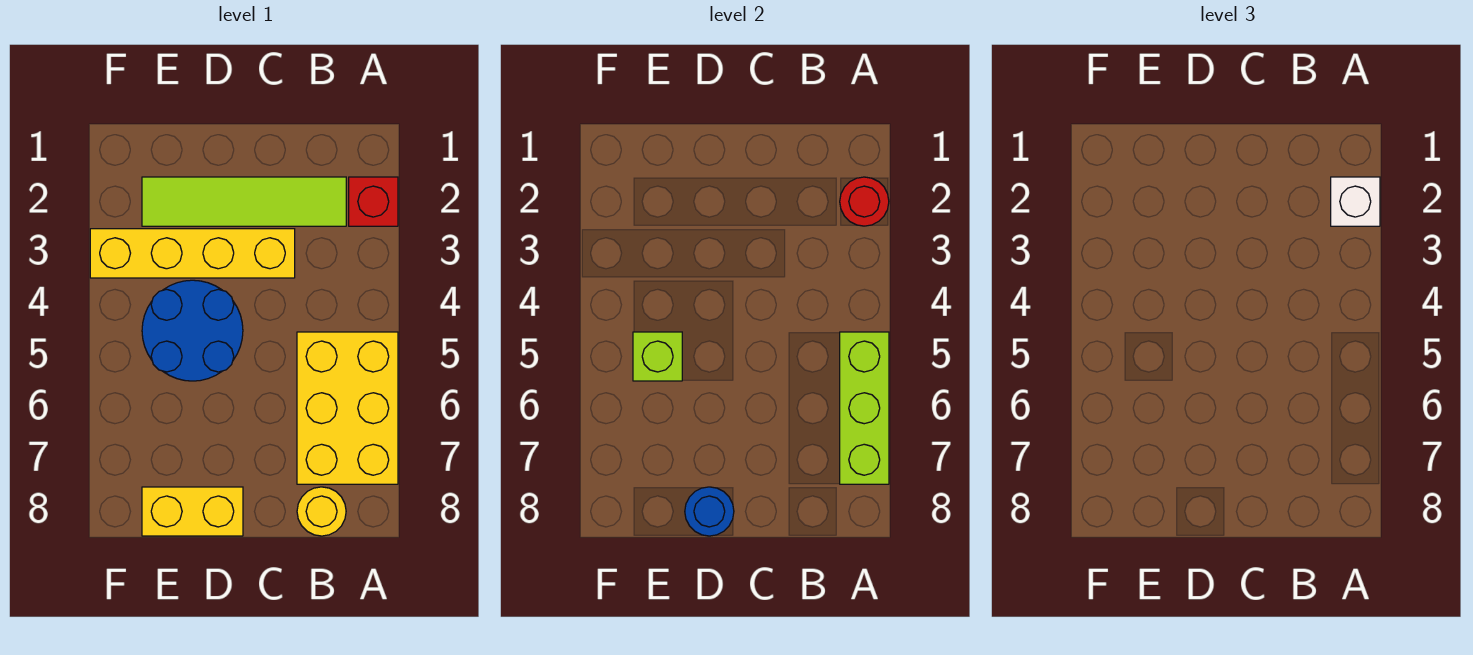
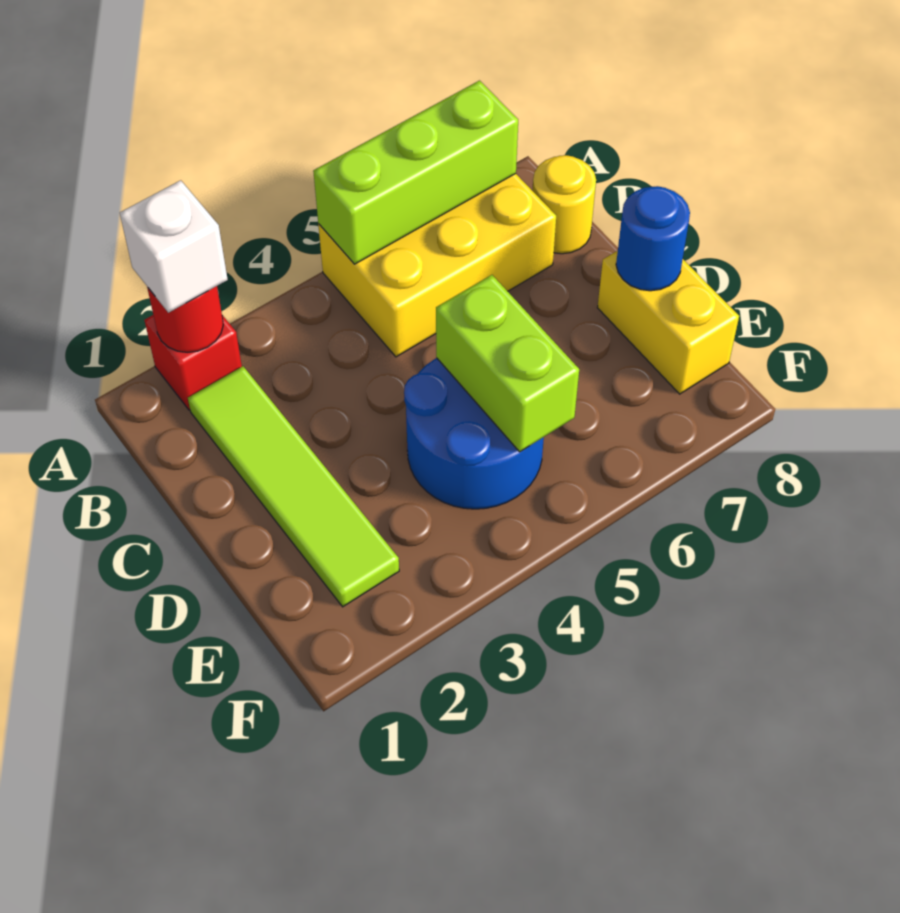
yellow brick C3:F3 level 1 -> none
lime brick E5 level 2 -> lime brick D5:E5 level 2

